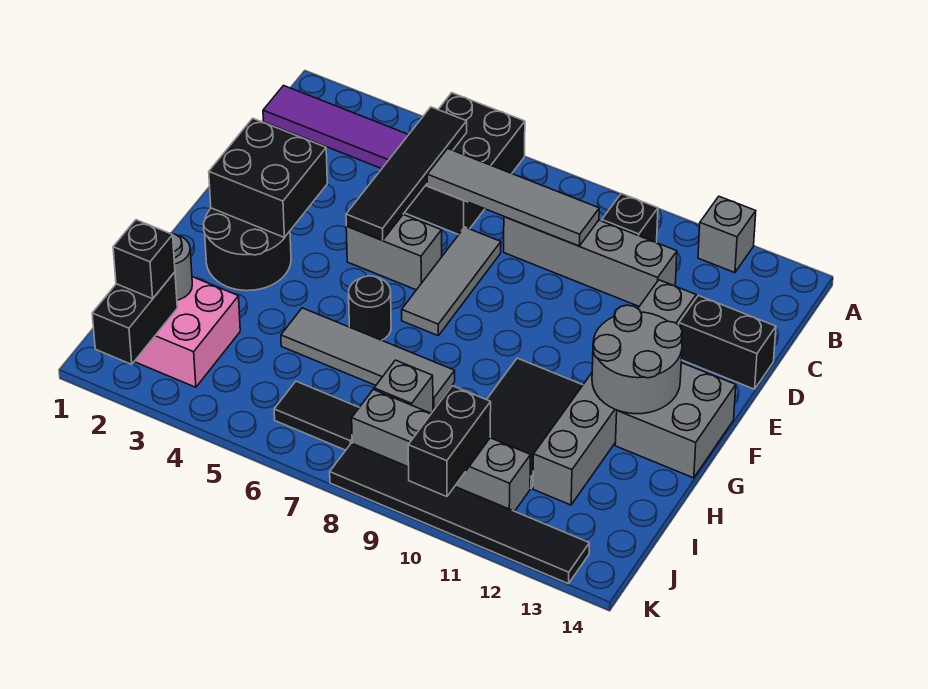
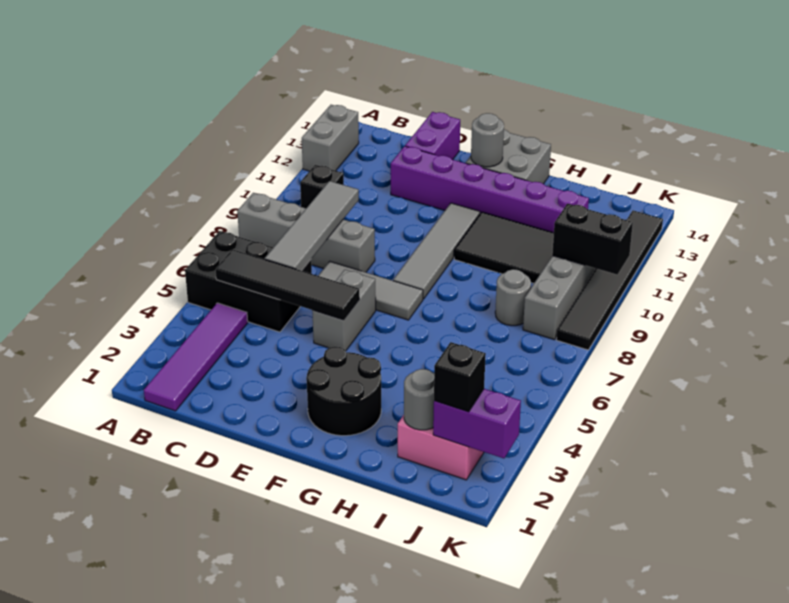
grey brick A12 level 1 -> grey brick A12:A13 level 1
grey brick C8:C11 level 1 -> grey brick A8:D8 level 1
grey brick D12:I12 level 1 -> purple brick D12:I12 level 1
black brick D13:D14 level 1 -> purple brick D13:D14 level 1
black brick E2:F3 level 2 -> none
grey round brick F12:G13 level 2 -> grey round brick F13 level 2
black round brick G6 level 1 -> none
grey tile H5:H8 level 1 -> grey tile F8:F11 level 1
grey brick I8 level 1 -> grey round brick I8 level 1
black brick J2:K2 level 2 -> purple brick J2:K2 level 2
black tile J6:J7 level 1 -> none

